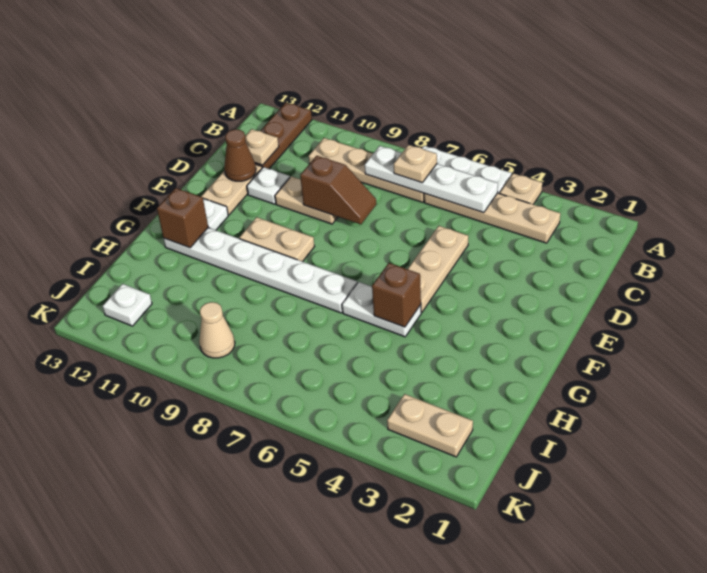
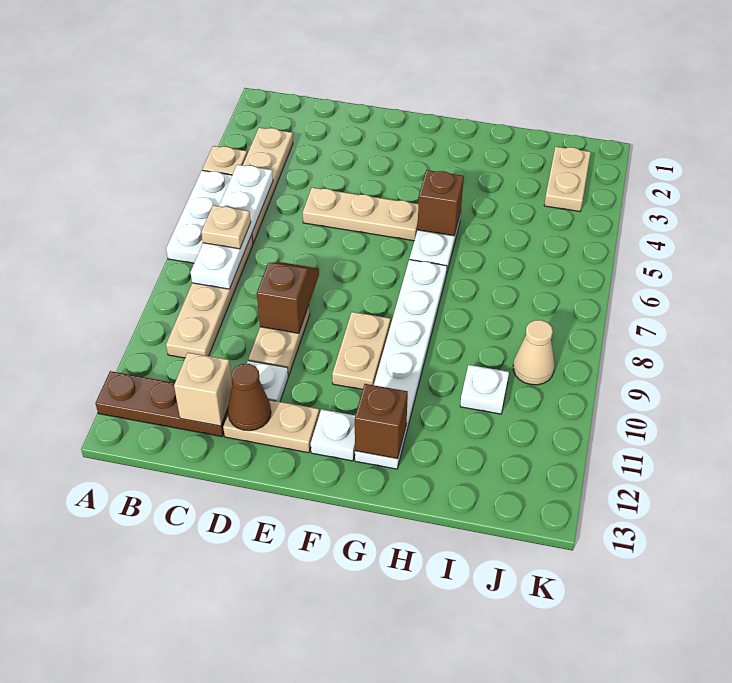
tan plate C12 level 2 -> tan brick C12 level 2
white plate J12 level 1 -> white plate I10 level 1

